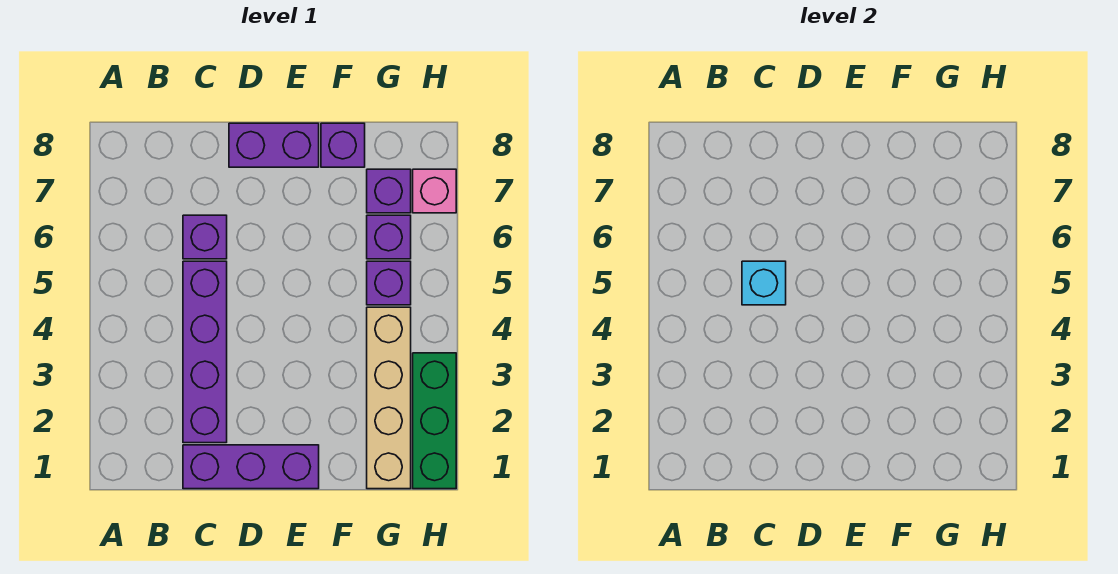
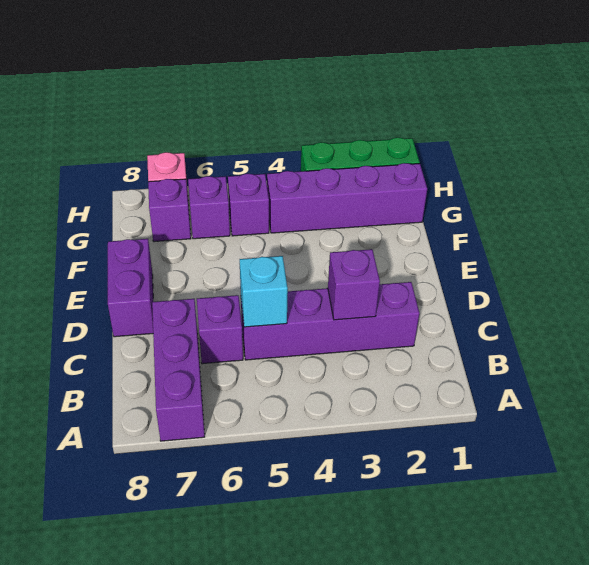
purple brick C1:E1 level 1 -> purple brick A7:C7 level 1
purple brick F8 level 1 -> purple brick C3 level 2
tan brick G1:G4 level 1 -> purple brick G1:G4 level 1

